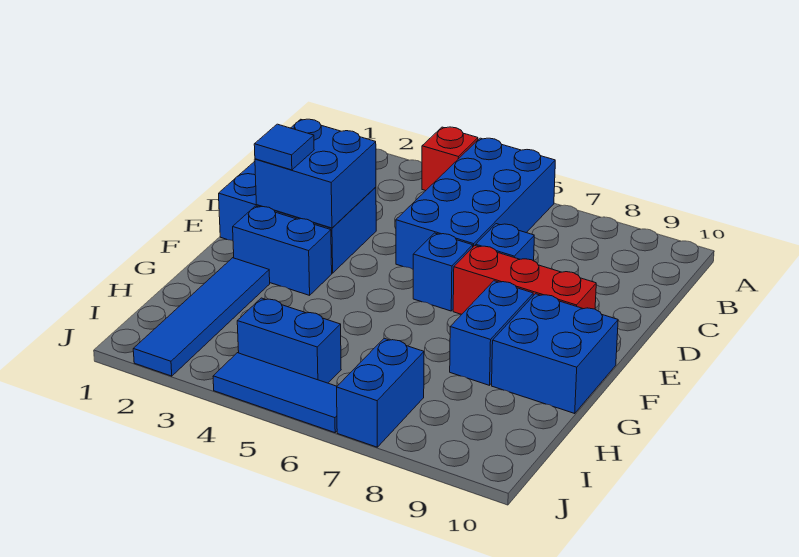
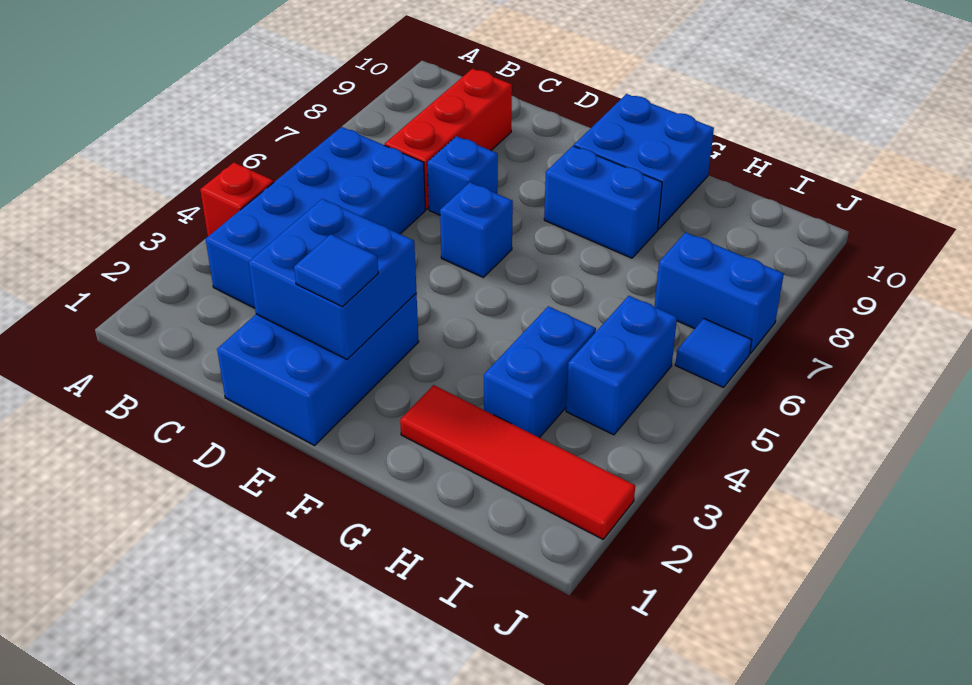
blue brick A5:D6 level 1 -> blue brick B3:C6 level 1
red brick E7:E9 level 1 -> red brick C7:C9 level 1
blue brick F2:F3 level 1 -> blue brick H3:H4 level 1
blue tile G2:J2 level 1 -> red tile G2:J2 level 1
blue tile J4:J6 level 1 -> blue tile J6 level 1

